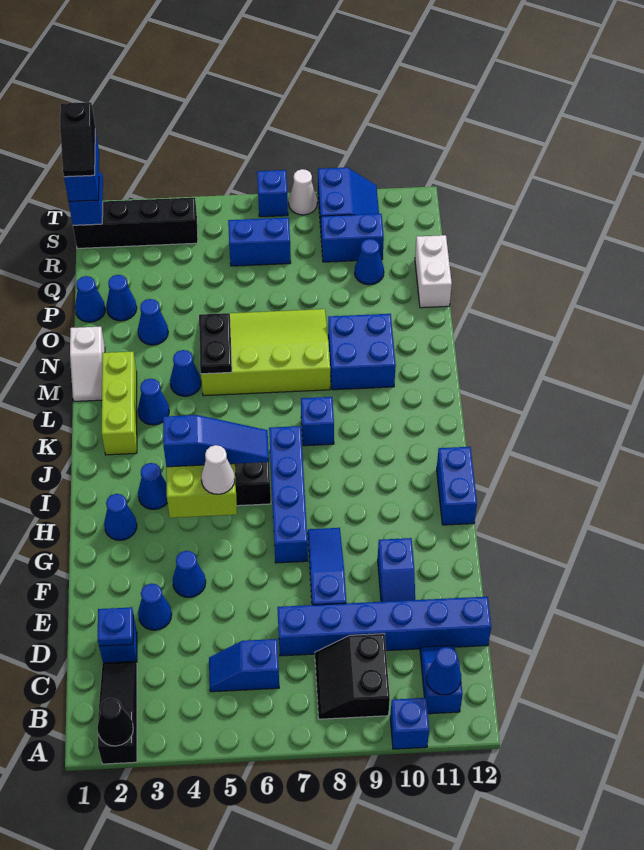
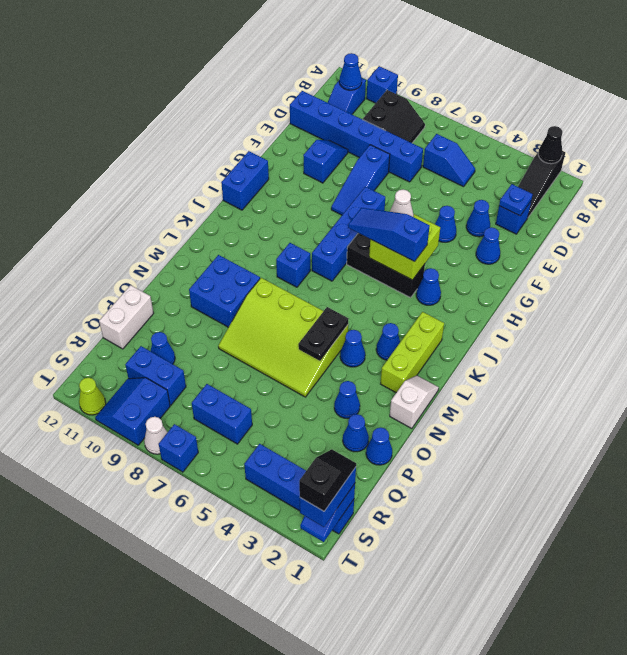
blue cone H2 level 1 -> blue cone F2 level 1
black brick S1:S4 level 1 -> blue brick S1:S4 level 1
none -> lime cone T11 level 1

